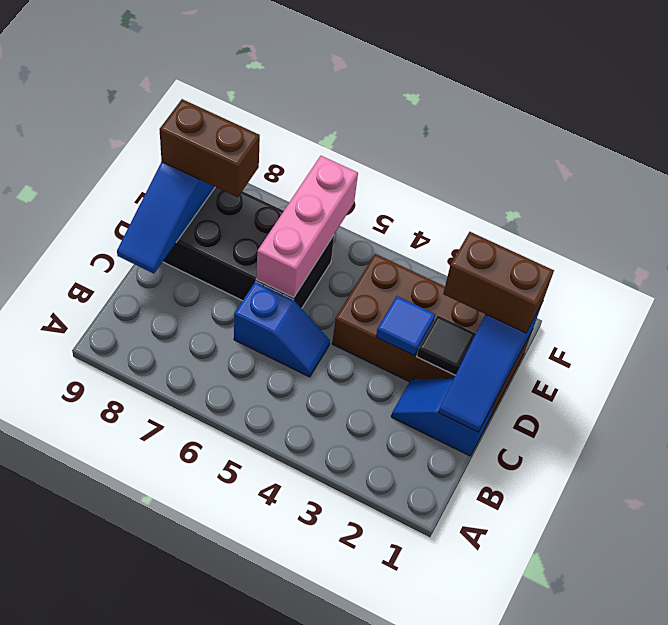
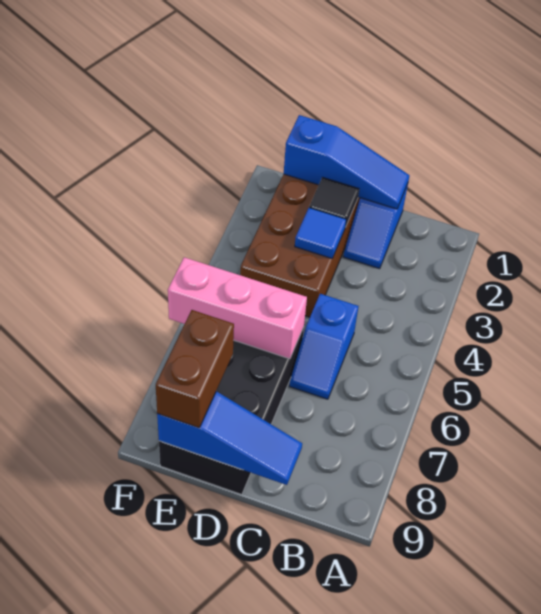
blue slope C5:C6 level 1 top 6 -> blue slope C5:C6 level 1 top 5
brown brick E1:E2 level 3 -> none

